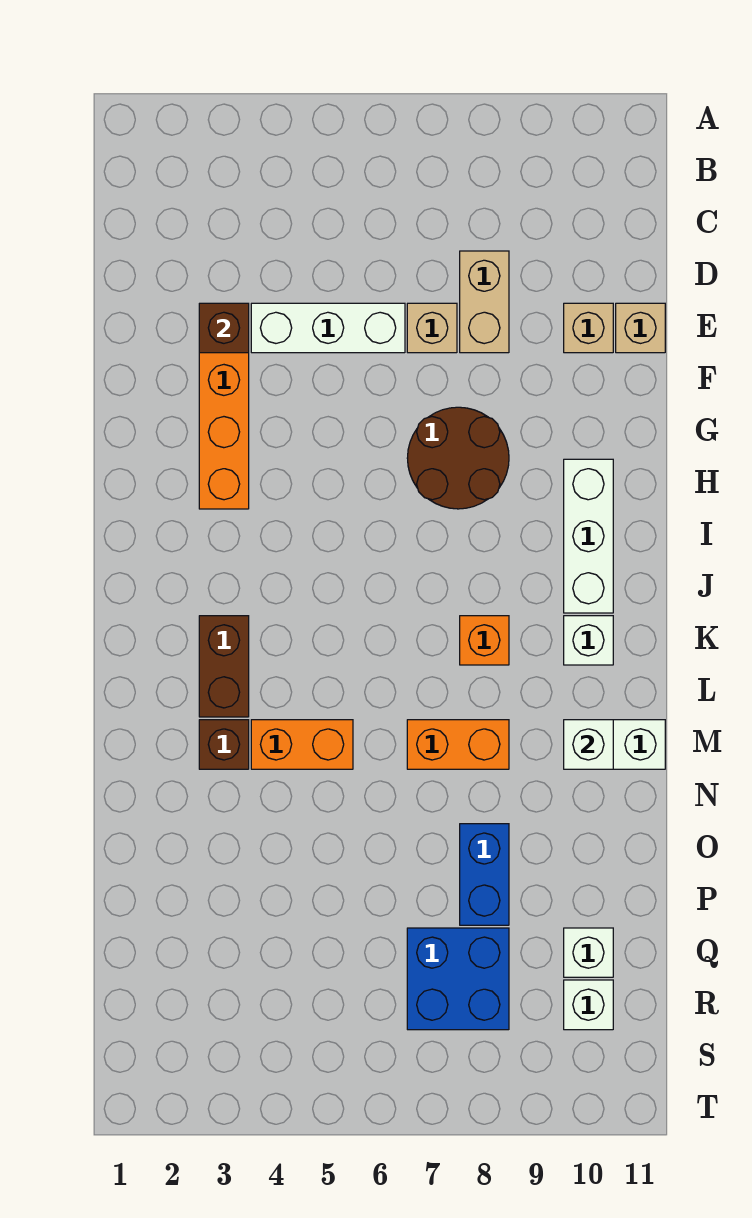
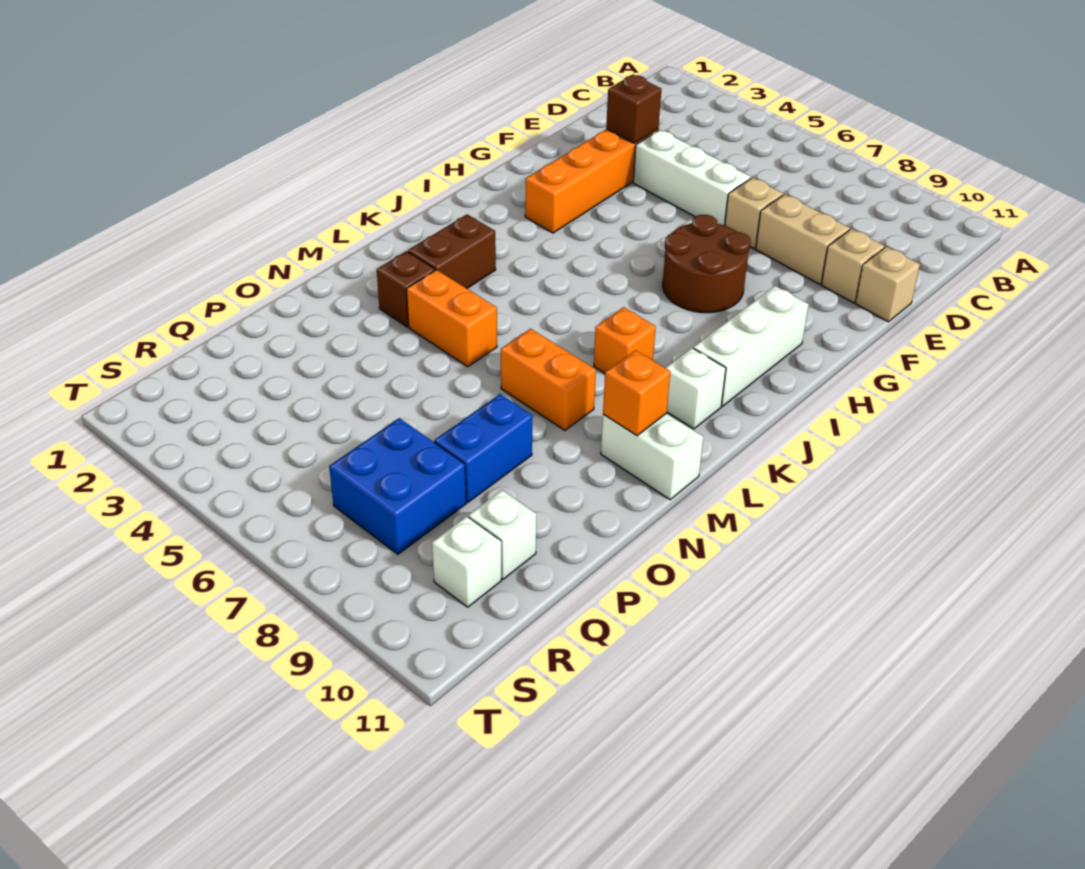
tan brick D8:E8 level 1 -> tan brick E8:E9 level 1
white brick M10 level 2 -> orange brick M10 level 2

